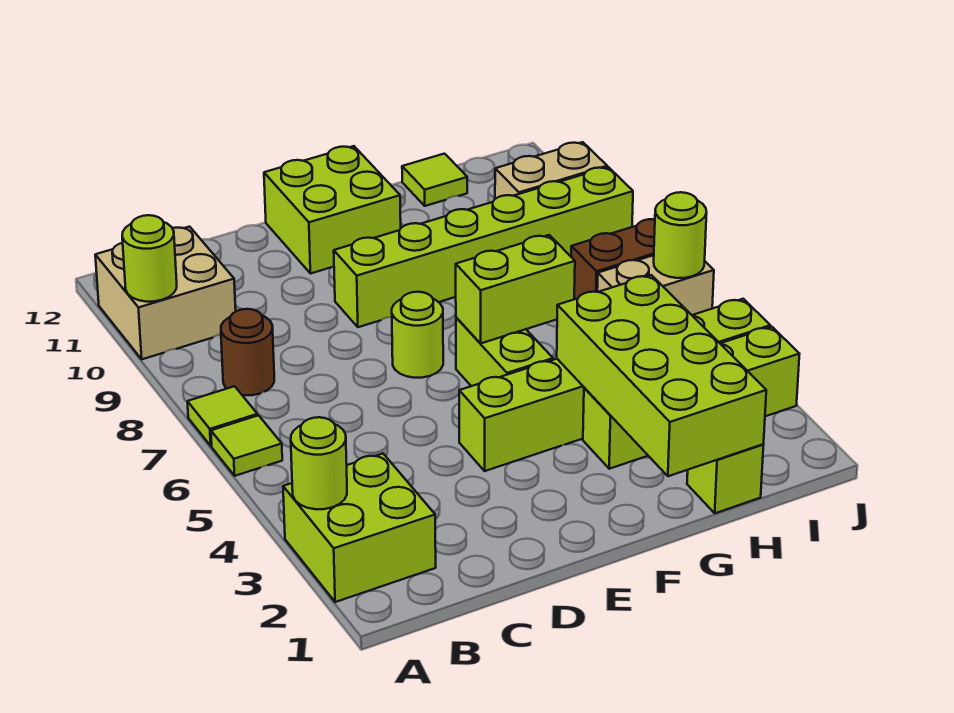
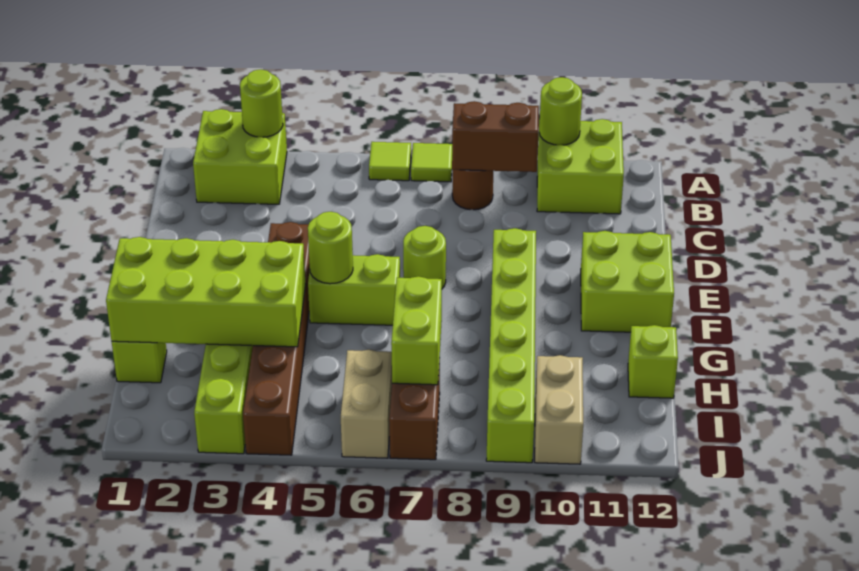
tan brick A10:B11 level 1 -> lime brick A10:B11 level 1
none -> brown brick B8:B9 level 2
lime brick E4:J4 level 1 -> brown brick E4:J4 level 1
lime brick F6:G6 level 2 -> lime brick H7:I7 level 2
lime tile H12 level 1 -> lime brick H12 level 1
lime round brick J6 level 2 -> lime round brick F5 level 2

